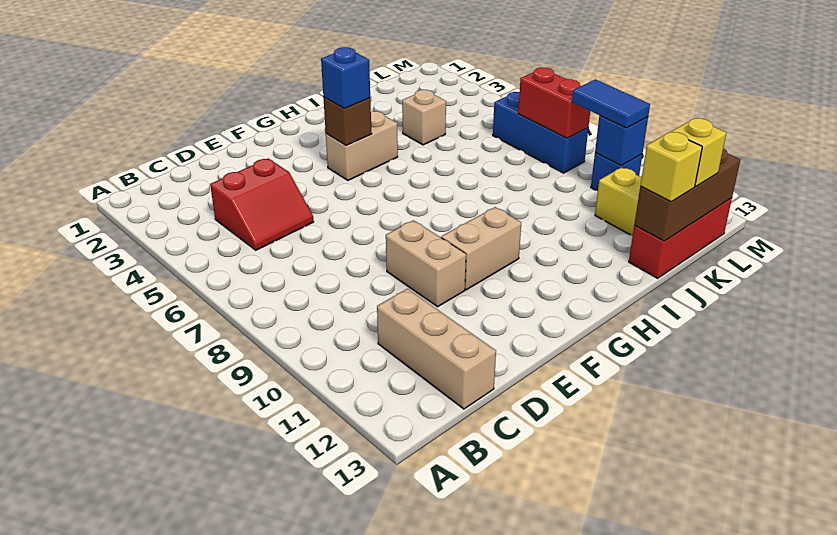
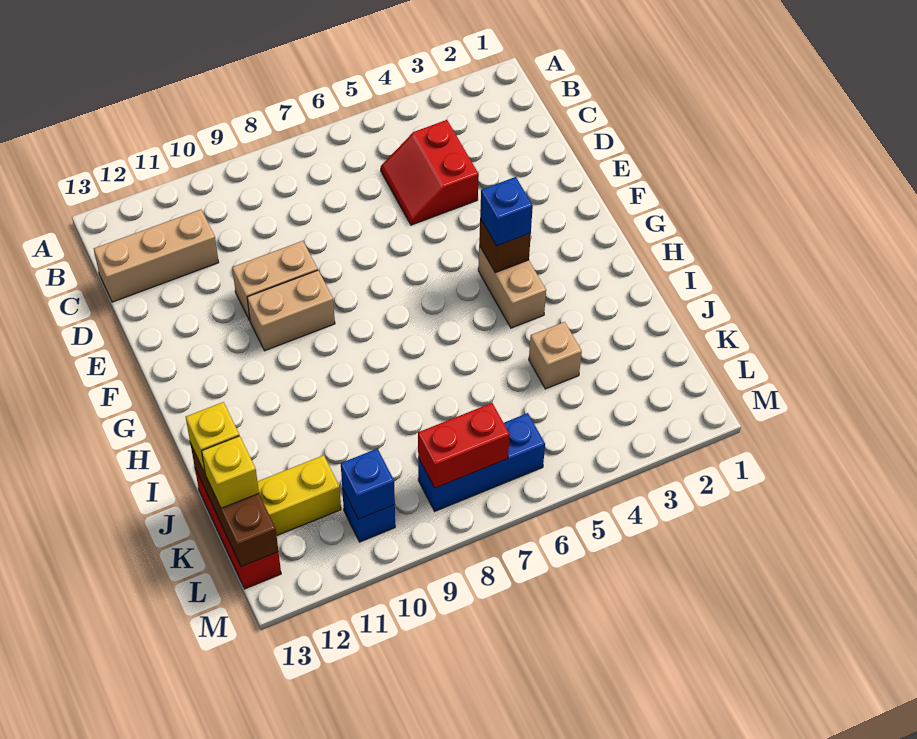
tan brick F10:G10 level 1 -> tan brick F9:F10 level 1
blue tile L9:L10 level 3 -> none

